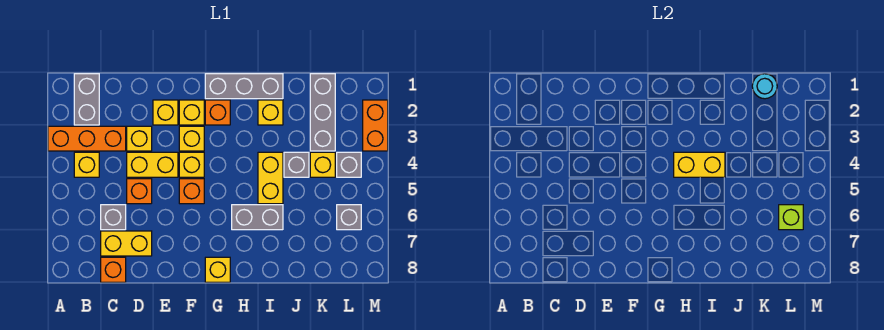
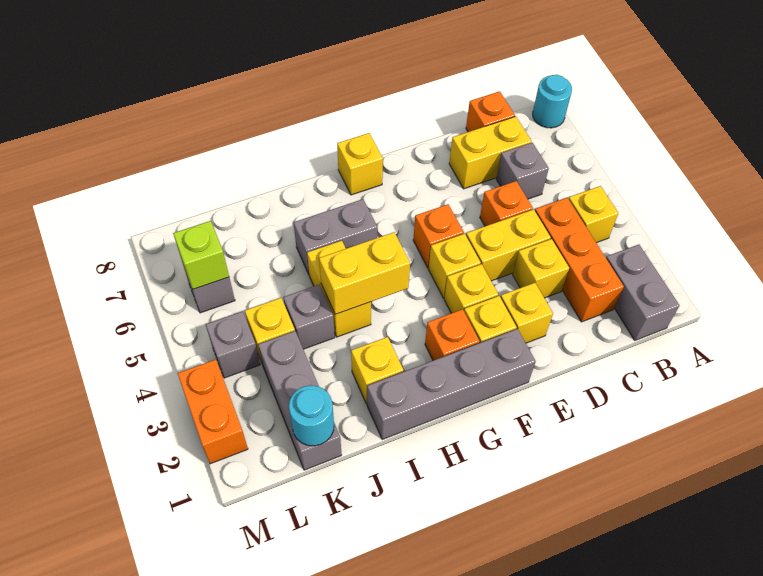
orange brick A3:C3 level 1 -> orange brick C2:C4 level 1
none -> cyan round brick A8 level 1
grey brick G1:I1 level 1 -> grey brick F1:I1 level 1

